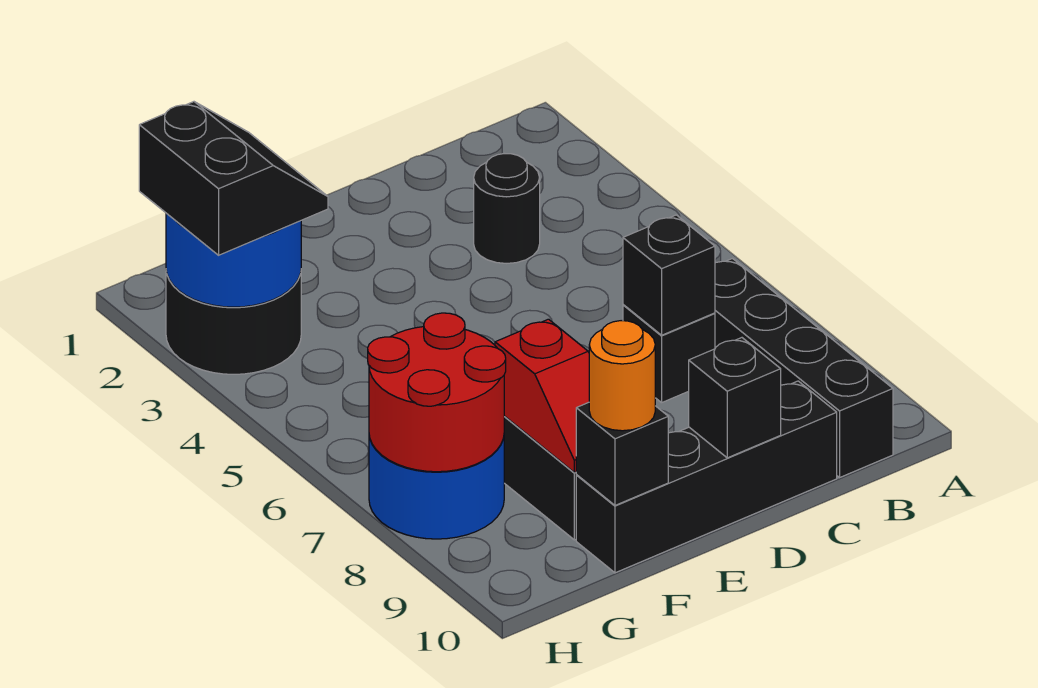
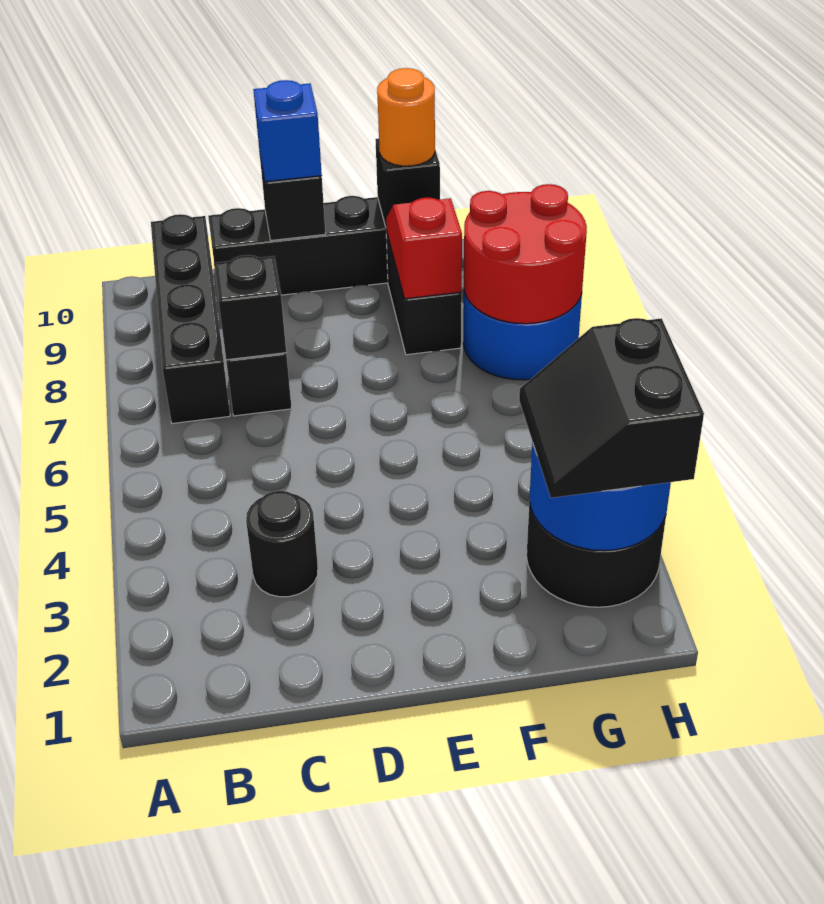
none -> blue brick D10 level 3

